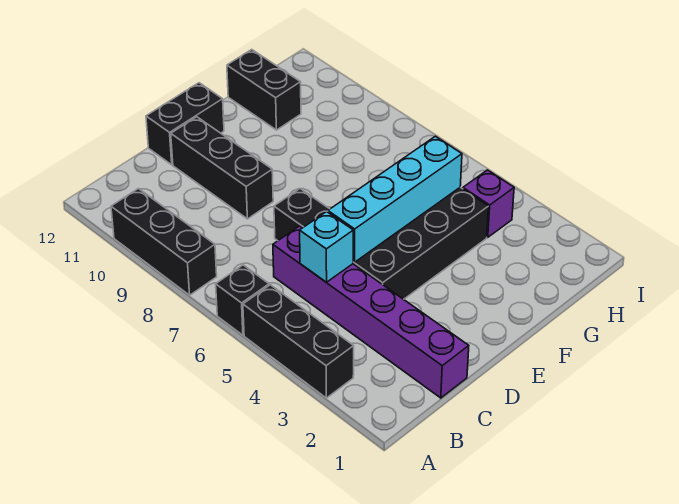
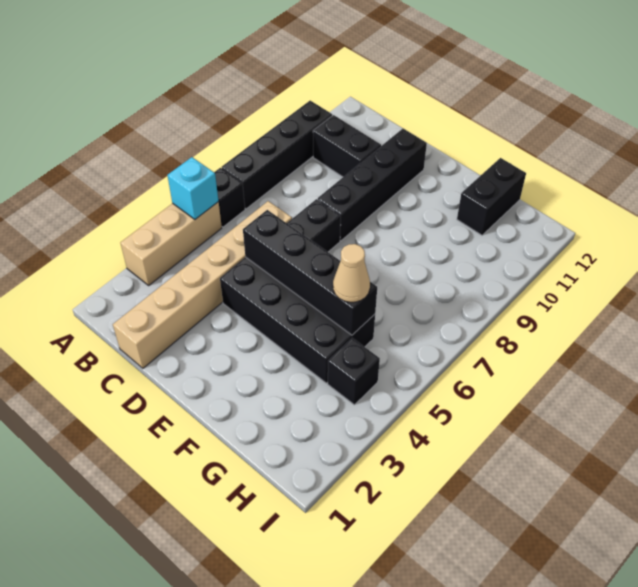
black brick A3:A5 level 1 -> tan brick A3:A5 level 1
black brick A8:A10 level 1 -> black brick A7:A10 level 1
purple brick C1:C6 level 1 -> tan brick C1:C6 level 1
cyan brick C5 level 2 -> cyan brick A5 level 2
cyan brick D5:G5 level 2 -> black brick D5:G5 level 2
black brick D9:D11 level 1 -> black brick D8:D11 level 1
black brick D12:E12 level 1 -> black brick B10:C10 level 1
none -> tan cone G5 level 3
purple brick H4 level 1 -> black brick H4 level 1

